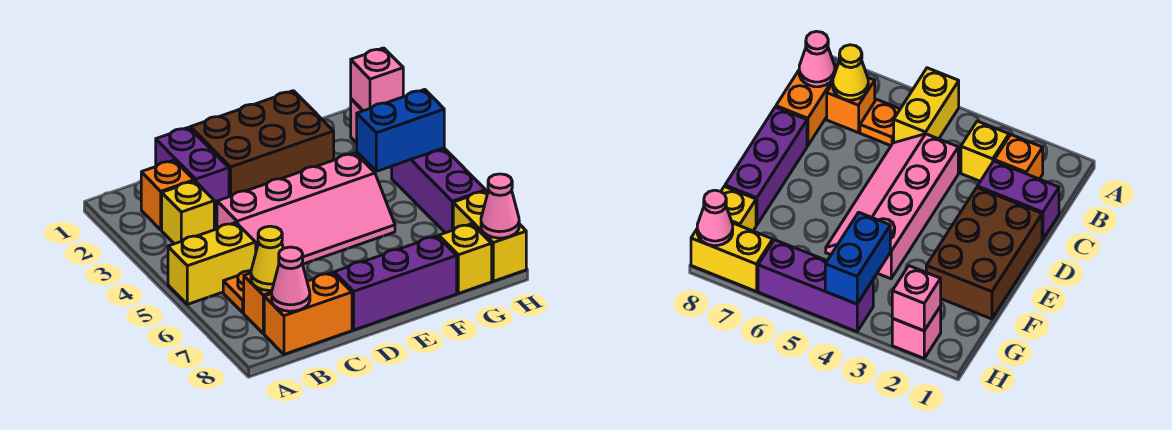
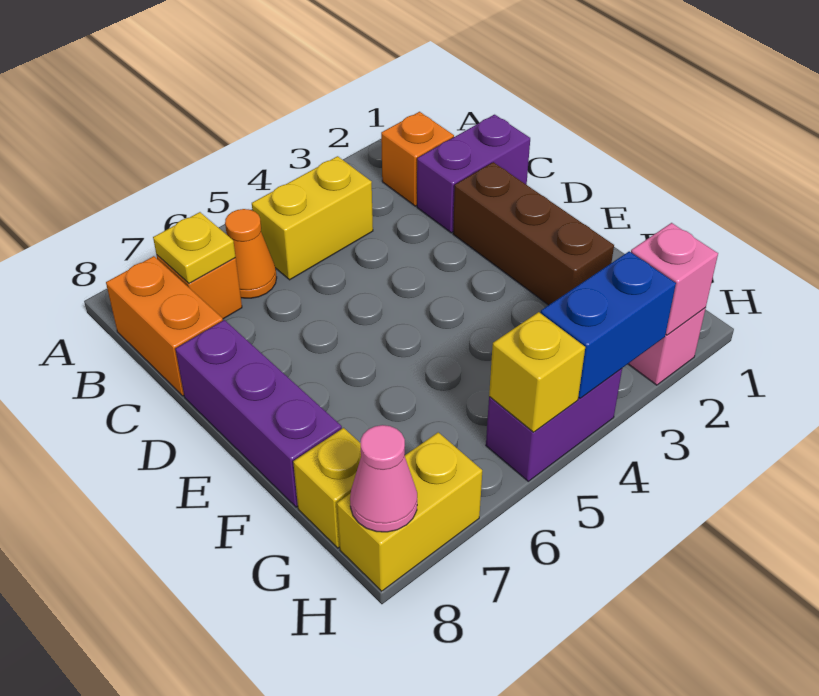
yellow brick A5:B5 level 1 -> yellow brick B4:B5 level 1
yellow brick B3 level 1 -> yellow brick H5 level 2
orange plate B6 level 1 -> orange cone B6 level 1
yellow cone B7 level 2 -> yellow plate B7 level 2
pink cone B8 level 2 -> none
pink slope C4:F5 level 1 top 4 -> none
brown brick D1:F2 level 1 -> brown brick D2:F2 level 1
blue brick G4:H4 level 2 -> blue brick H3:H4 level 2
purple brick H4:H6 level 1 -> purple brick H4:H5 level 1

